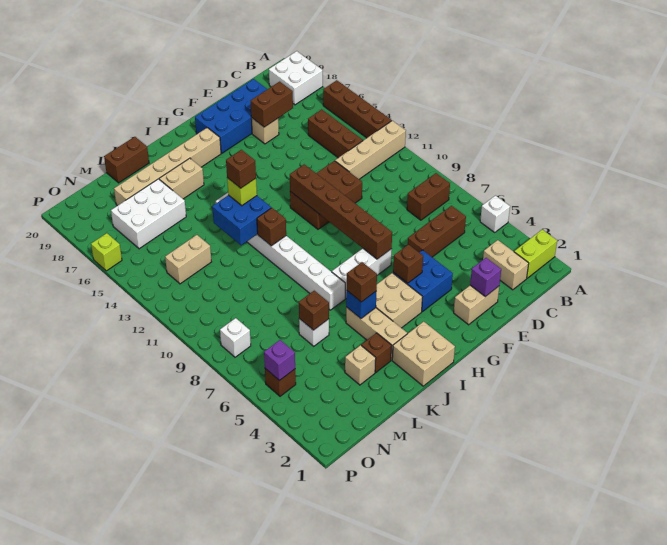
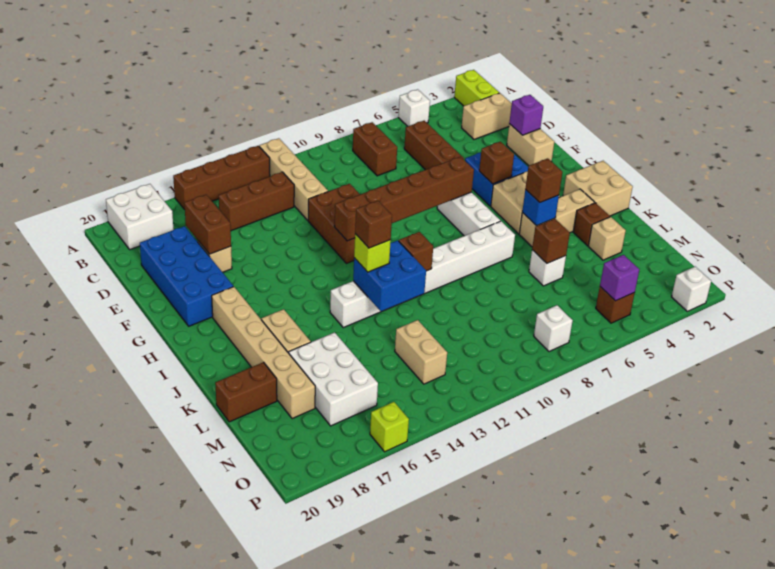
brown brick K20:L20 level 1 -> brown brick L19:L20 level 1
none -> white brick P2 level 1

